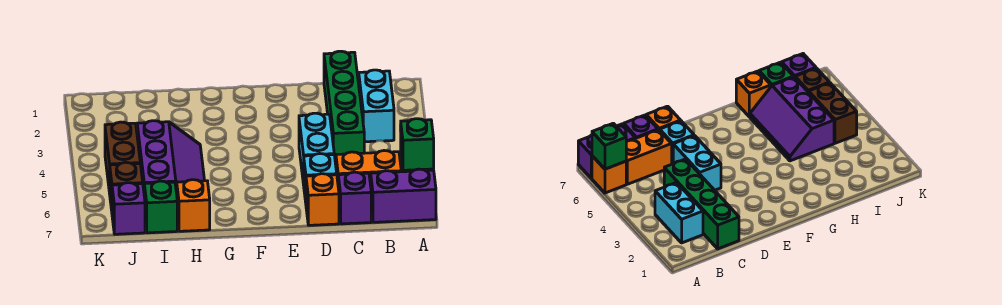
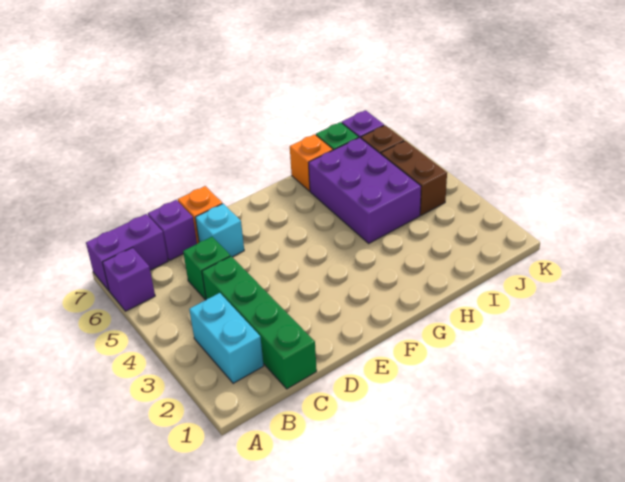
orange brick A6 level 1 -> purple brick A6 level 1
green brick A6 level 2 -> green brick C5 level 1
orange brick B6:C6 level 1 -> none
cyan brick D4:D5 level 1 -> none
purple slope H4:I6 level 1 top I -> purple brick H4:I6 level 1

